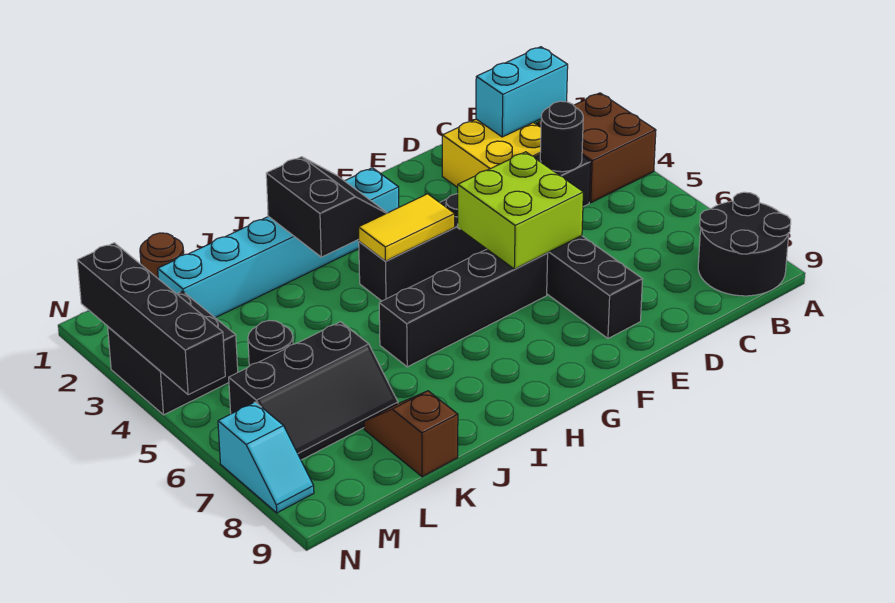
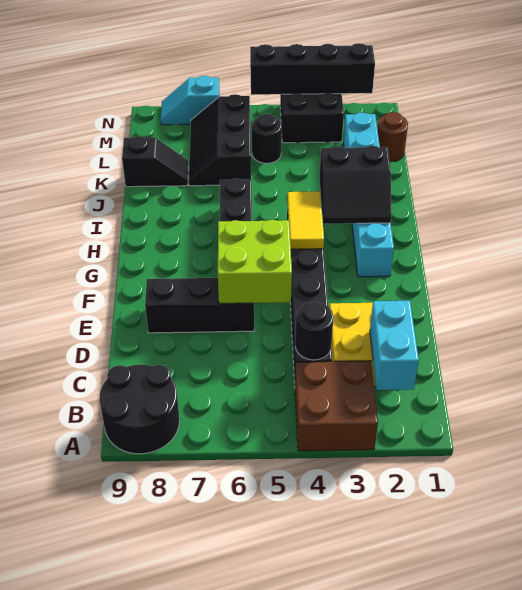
brown slope K8:K9 level 1 top 9 -> black slope K8:K9 level 1 top 9

